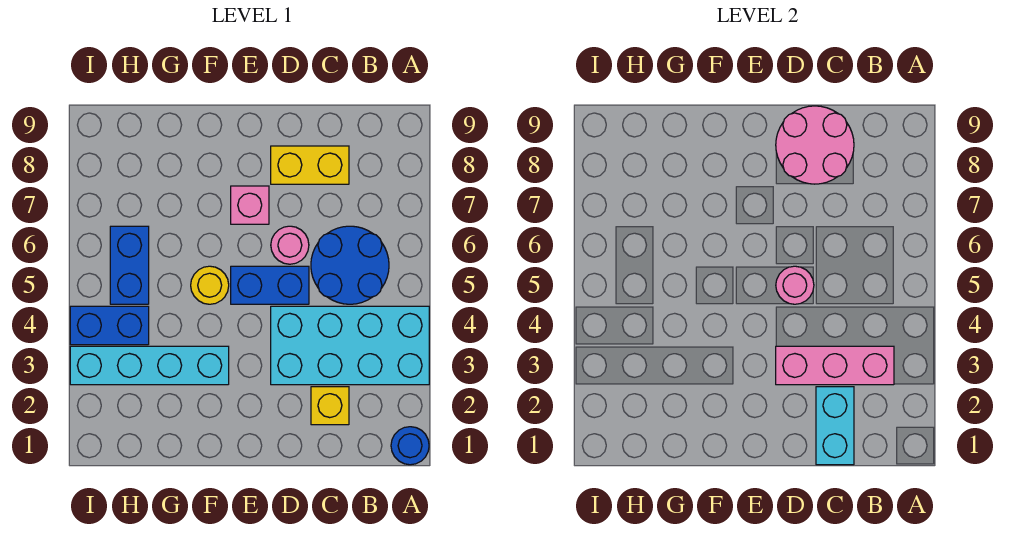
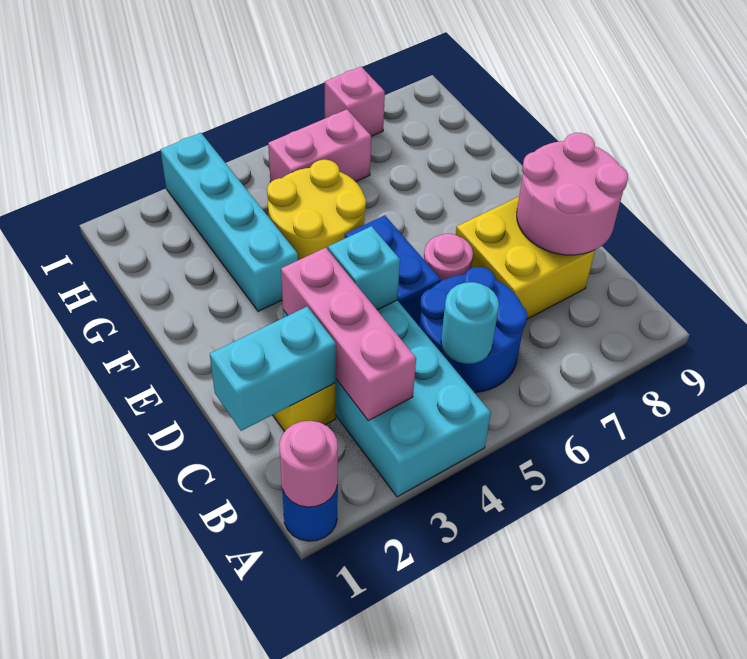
none -> cyan round brick B5 level 2
yellow brick C8:D8 level 1 -> yellow brick C7:D8 level 1
none -> cyan brick D4 level 2
pink round brick D5 level 2 -> pink round brick A1 level 2
pink brick E7 level 1 -> pink brick I7 level 1
yellow round brick F5 level 1 -> yellow round brick F4:G5 level 1
blue brick H4:I4 level 1 -> none
blue brick H5:H6 level 1 -> pink brick H5:H6 level 1

